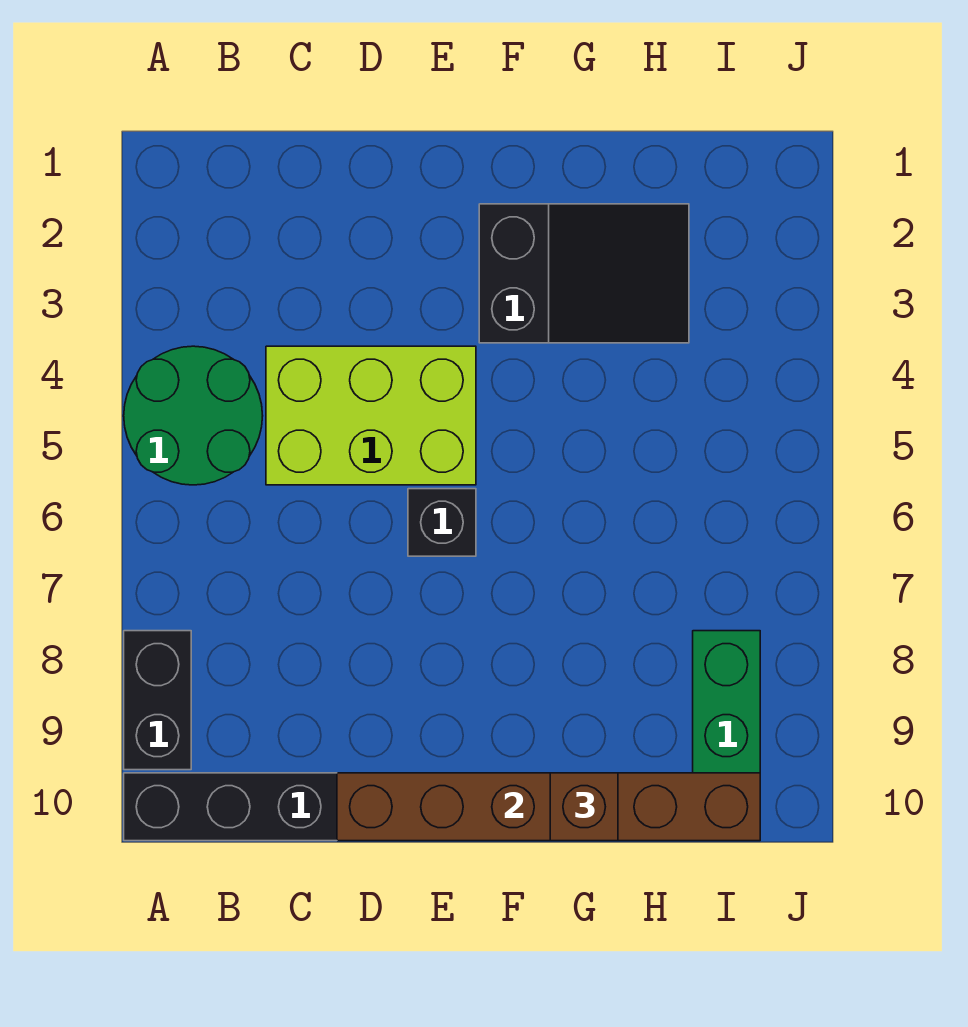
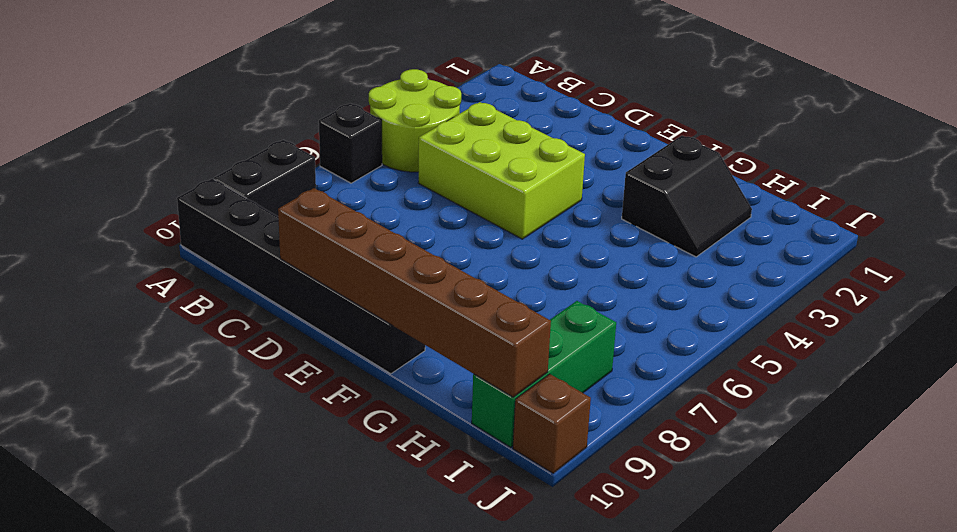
green round brick A4:B5 level 1 -> lime round brick A4:B5 level 1
black brick E6 level 1 -> black brick A6 level 1
black slope F2:H3 level 1 top F -> black slope G2:H3 level 1 top G
brown brick G10 level 3 -> brown brick J10 level 1

